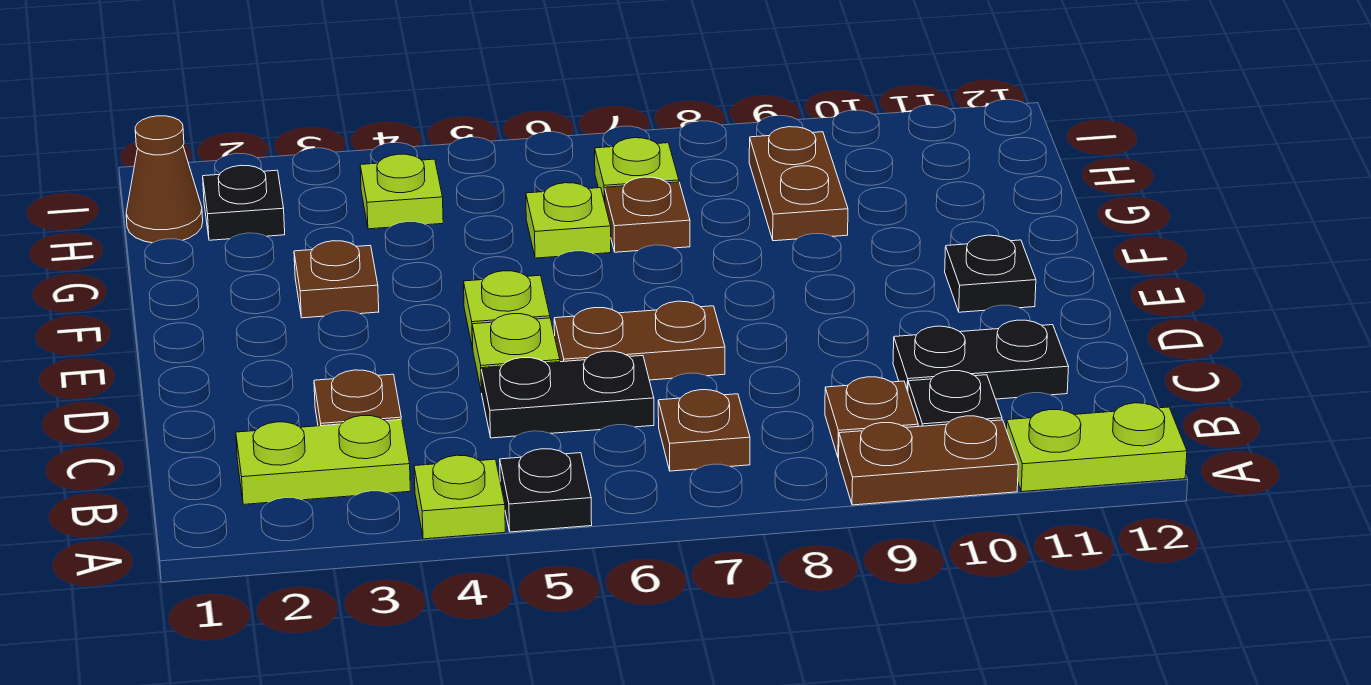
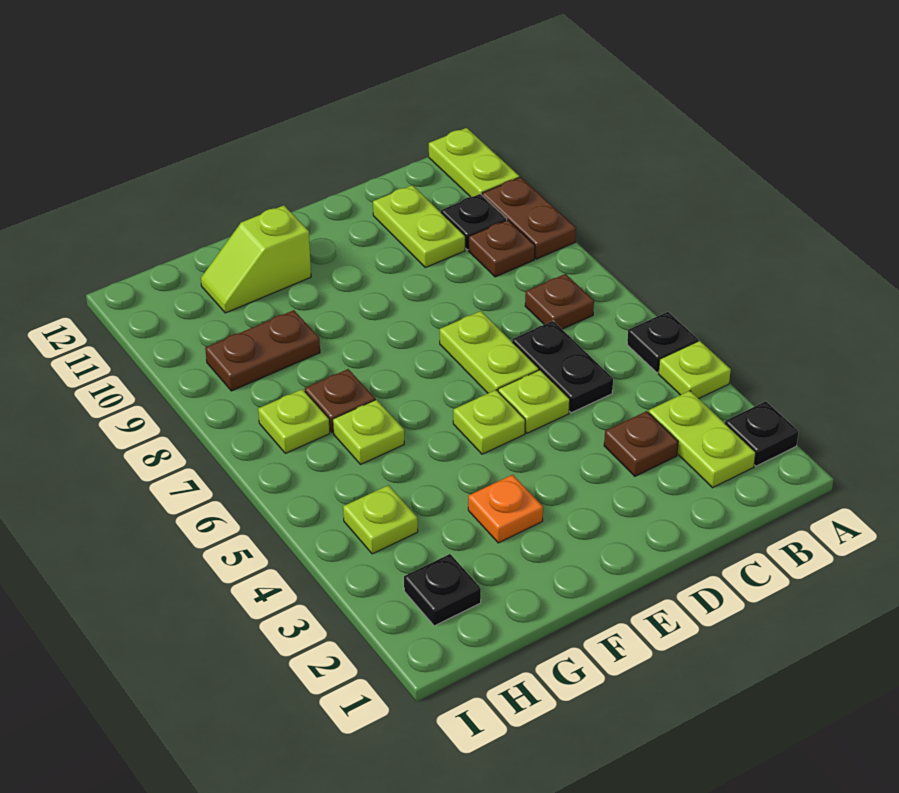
black plate C10:C11 level 1 -> lime plate C10:C11 level 1
brown plate D6:D7 level 1 -> lime plate D6:D7 level 1
black plate E11 level 1 -> black plate A2 level 1
brown plate F3 level 1 -> orange plate F3 level 1
none -> lime slope F11:G11 level 1 top F
brown cone H1 level 1 -> none

